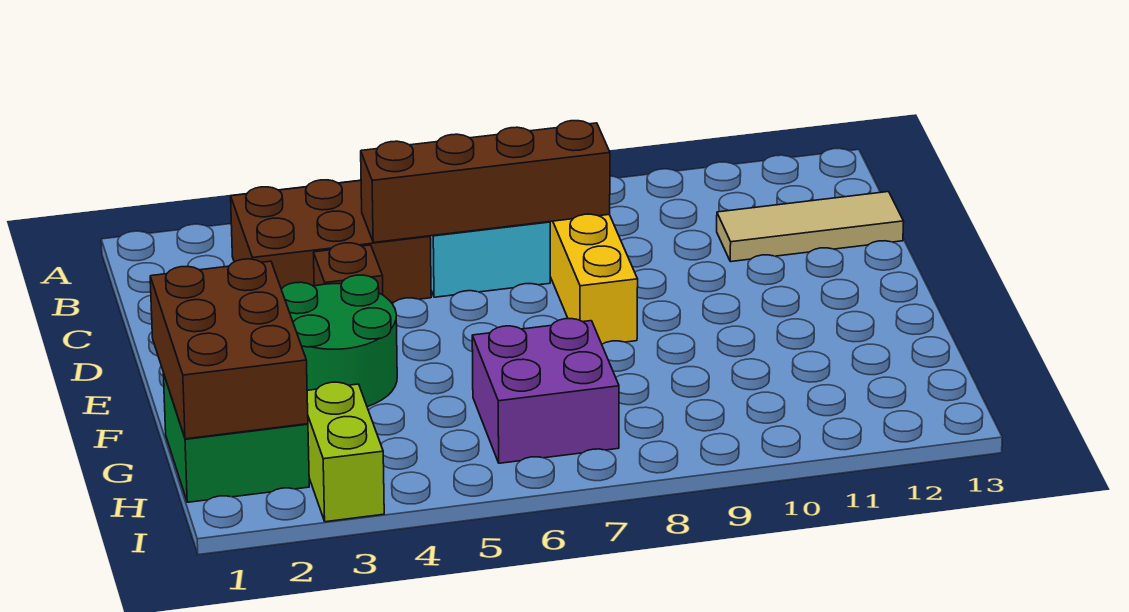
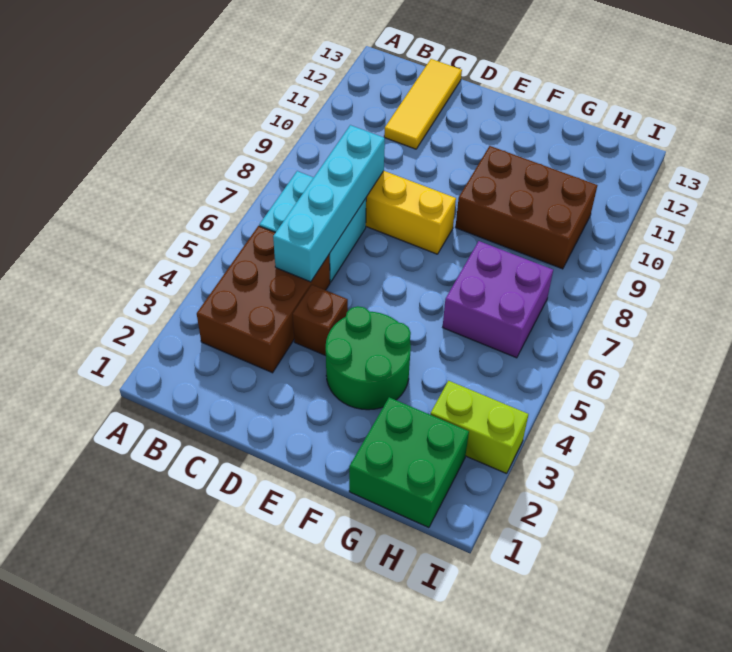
brown brick C5:C8 level 2 -> cyan brick C5:C8 level 2
tan tile C11:C13 level 1 -> yellow tile C11:C13 level 1
brown brick F1:H2 level 2 -> brown brick F9:H10 level 1

